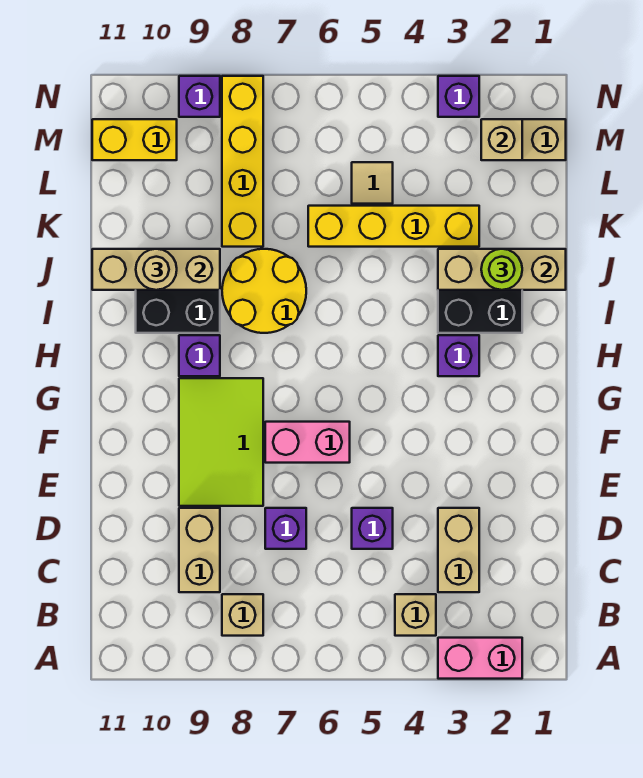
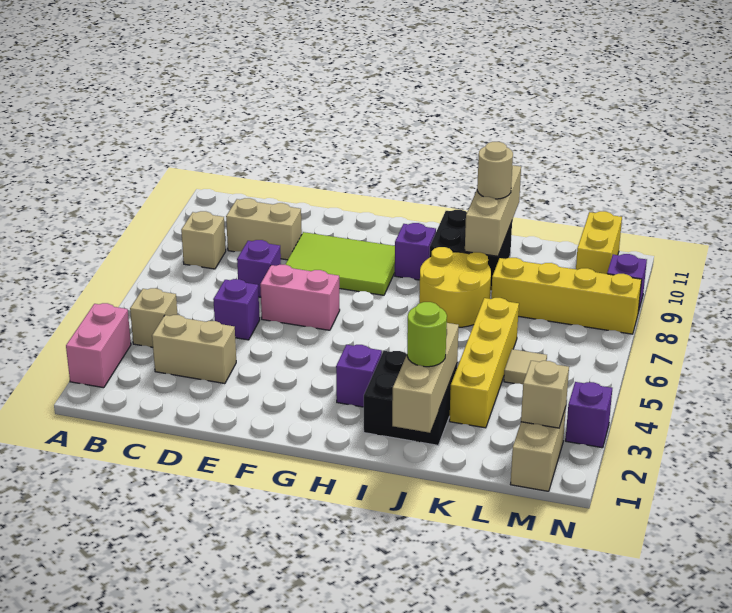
pink brick F6:F7 level 1 -> pink brick E6:F6 level 1

